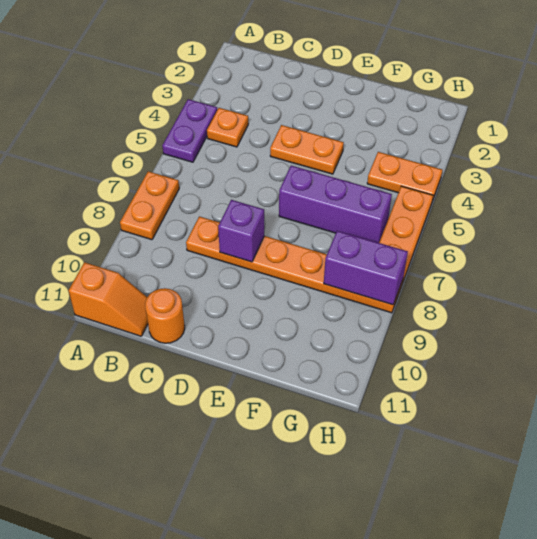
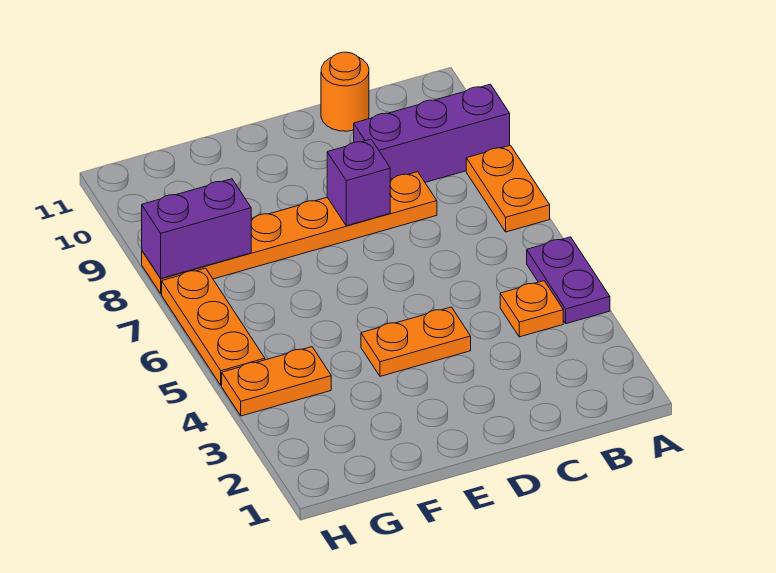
orange slope A11:B11 level 1 top A -> none
purple brick E6:G6 level 1 -> purple brick A9:C9 level 1

